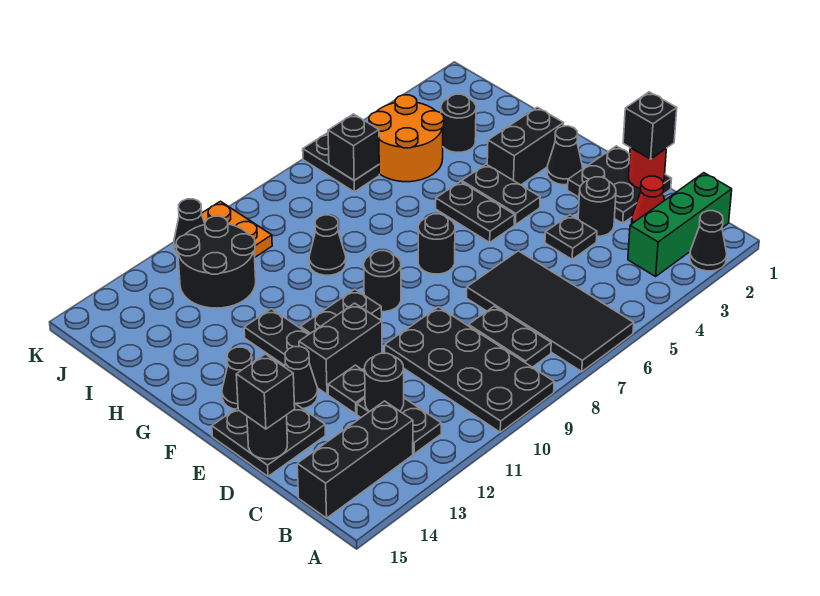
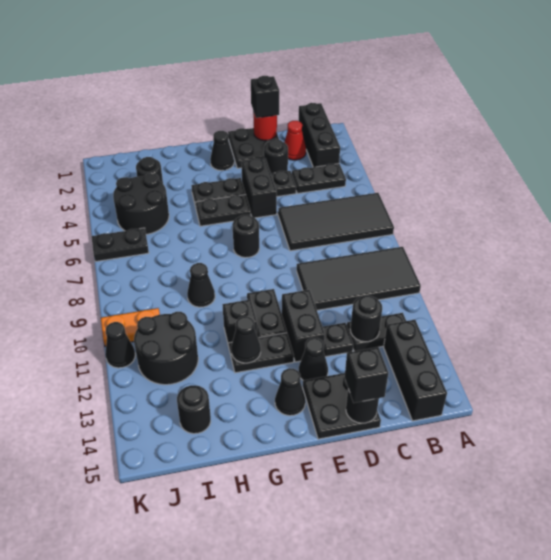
black cone A2 level 1 -> black cone G12 level 2
black plate A9:D10 level 1 -> black tile A9:D10 level 1
green brick B1:B3 level 1 -> black brick B1:B3 level 1
black plate B8:C8 level 1 -> black plate B4:C4 level 1
black round brick F9 level 1 -> black round brick I14 level 1
black brick G2:G3 level 1 -> black brick E4:E5 level 1
orange round brick I4:J5 level 1 -> black round brick I4:J5 level 1
black brick J6 level 2 -> black brick G11 level 1

